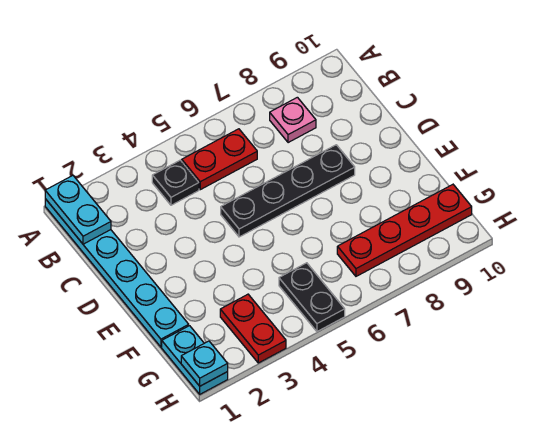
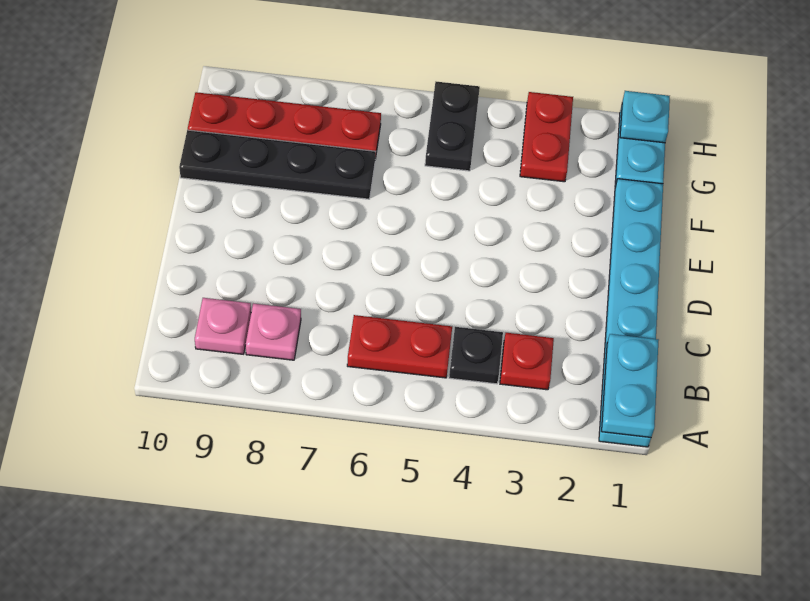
none -> red plate B3 level 1
none -> pink plate B9 level 1
black plate D5:D8 level 1 -> black plate F7:F10 level 1

